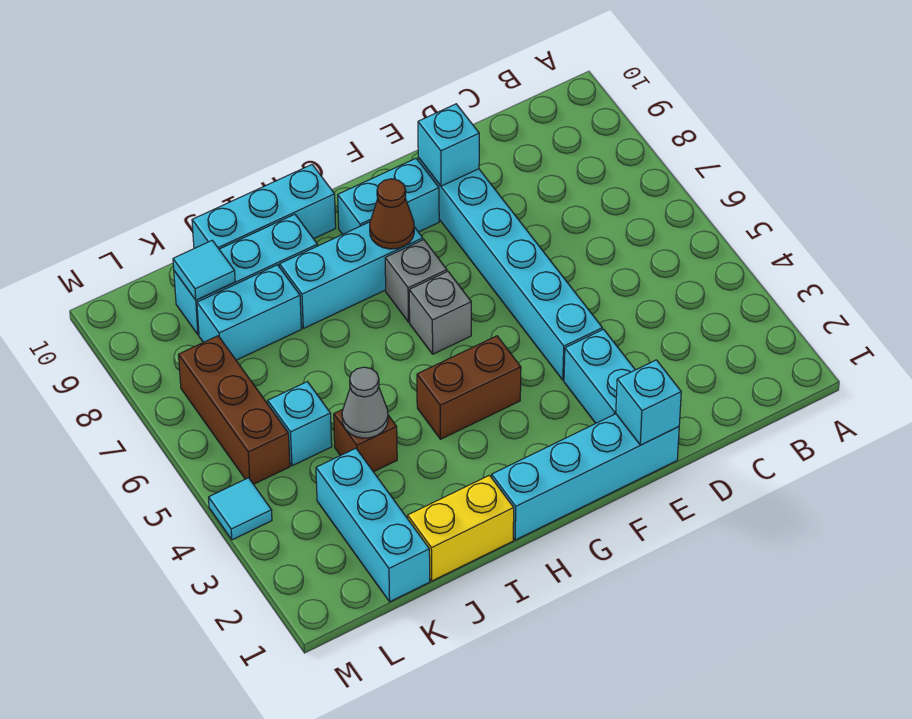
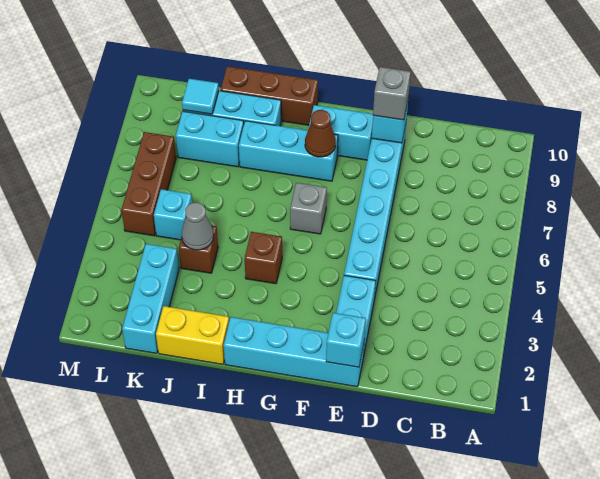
brown brick G4:H4 level 1 -> brown brick H4 level 1
grey brick G7 level 1 -> grey brick E9 level 3
cyan brick H10:J10 level 1 -> brown brick H10:J10 level 1
cyan tile M4 level 1 -> none

